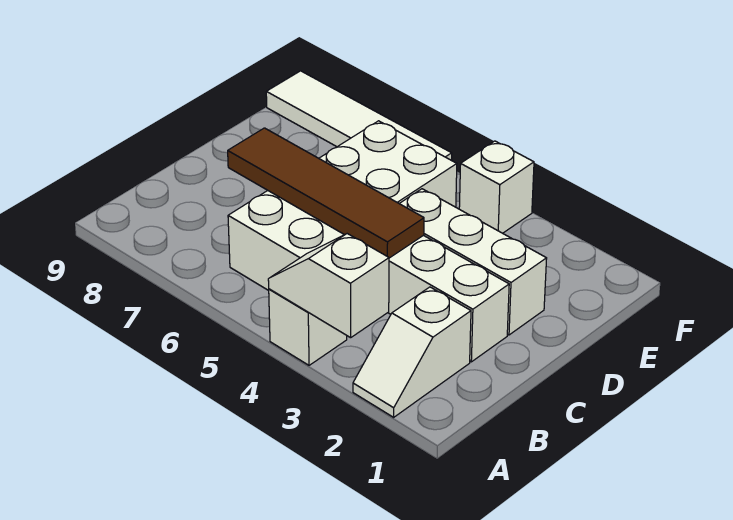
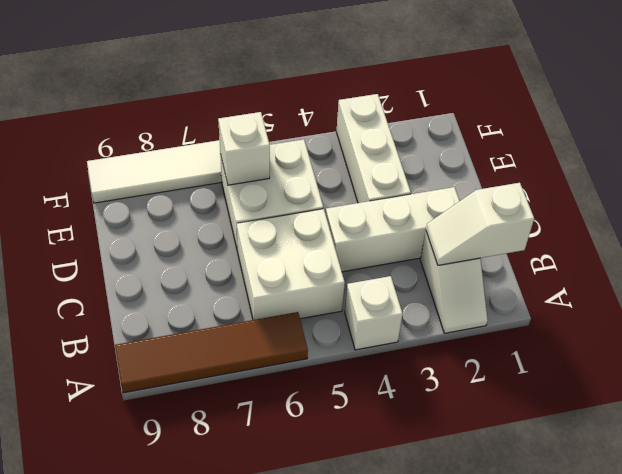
white slope A3:A4 level 2 top 3 -> white slope B1:B2 level 2 top 1
brown tile C4:C7 level 2 -> brown tile A6:A9 level 1
white brick D2:D4 level 1 -> white brick D3:F3 level 1
white brick F4 level 1 -> white brick E6 level 2

